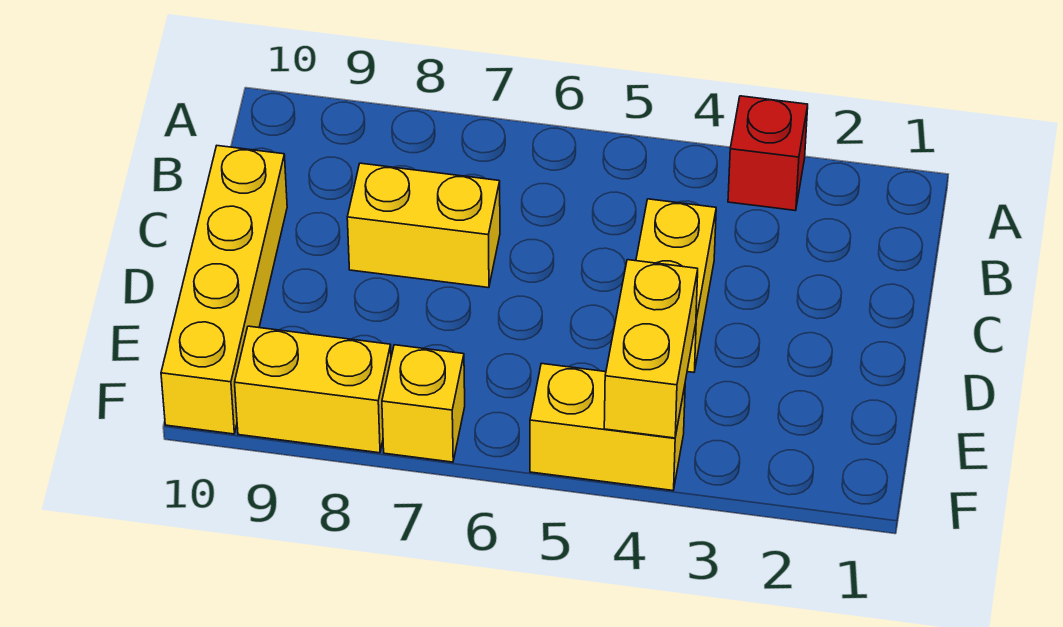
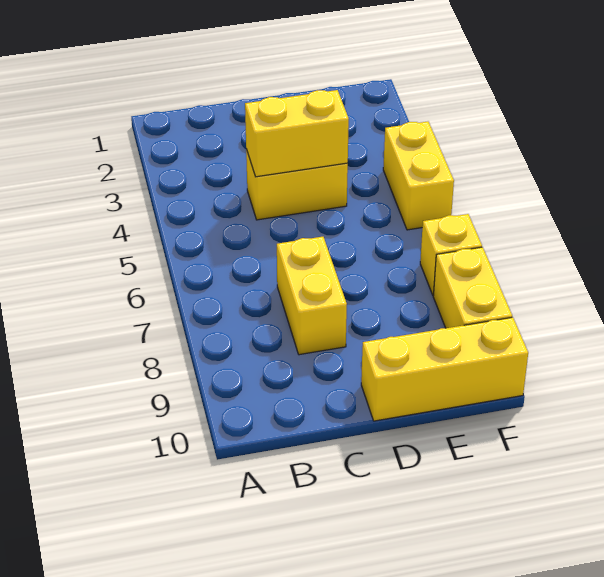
red brick A3 level 1 -> none
yellow brick C10:F10 level 1 -> yellow brick D10:F10 level 1
yellow brick E4:F4 level 2 -> yellow brick C4:D4 level 2

